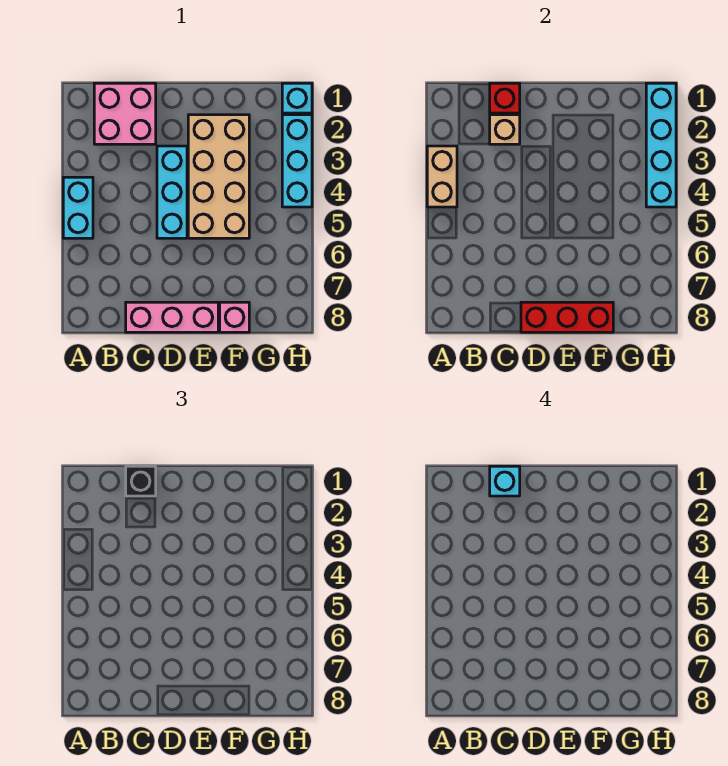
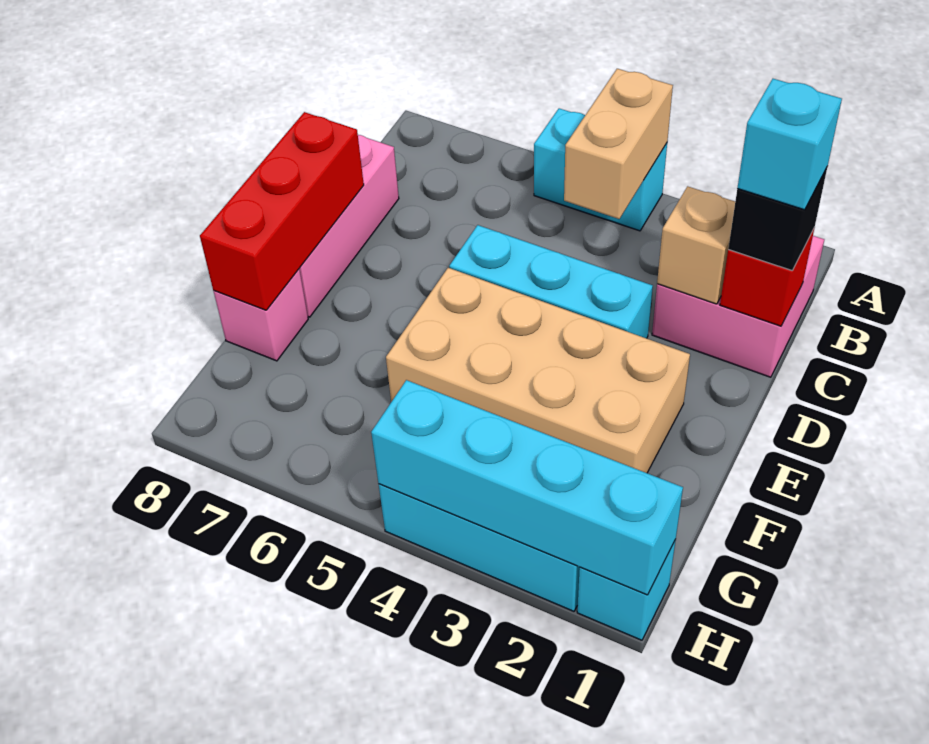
tan brick A3:A4 level 2 -> tan brick A4:B4 level 2

